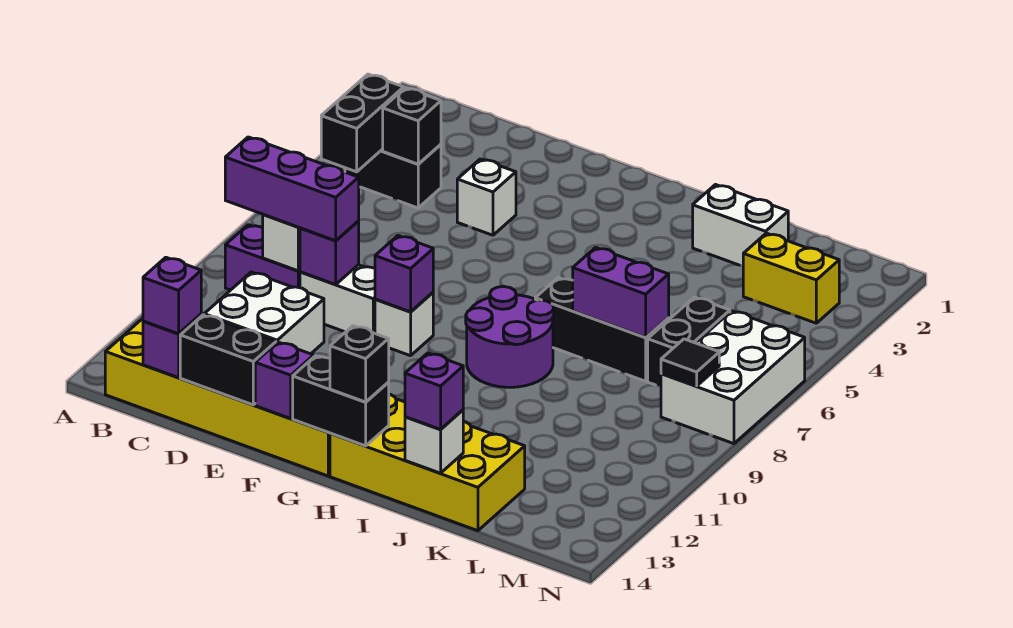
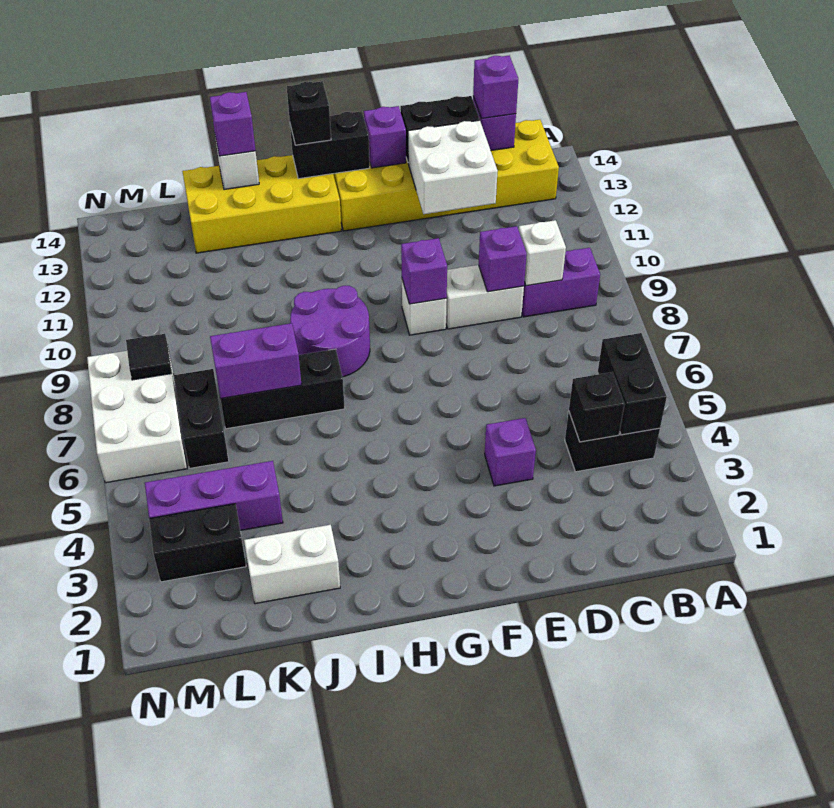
purple brick B9:D9 level 3 -> purple brick K4:M4 level 1
white brick E4 level 1 -> purple brick E4 level 1
yellow brick L3:M3 level 1 -> black brick L3:M3 level 1

